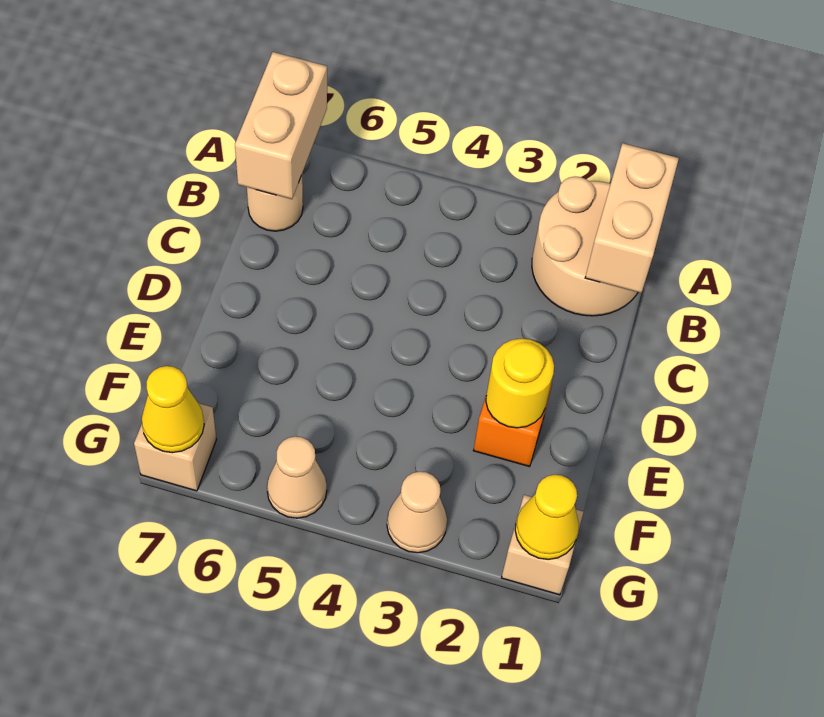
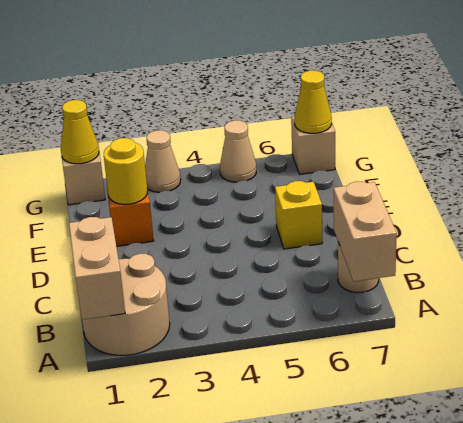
none -> yellow brick D6 level 1

